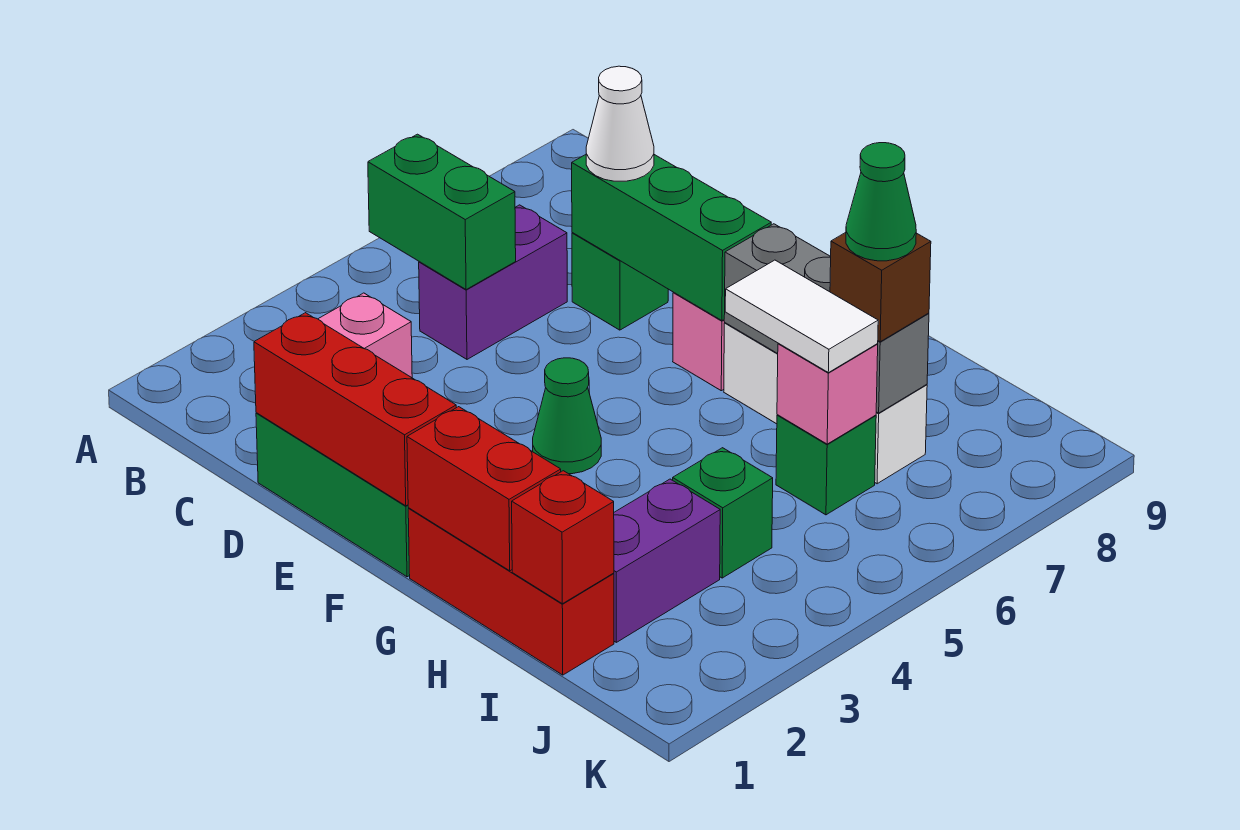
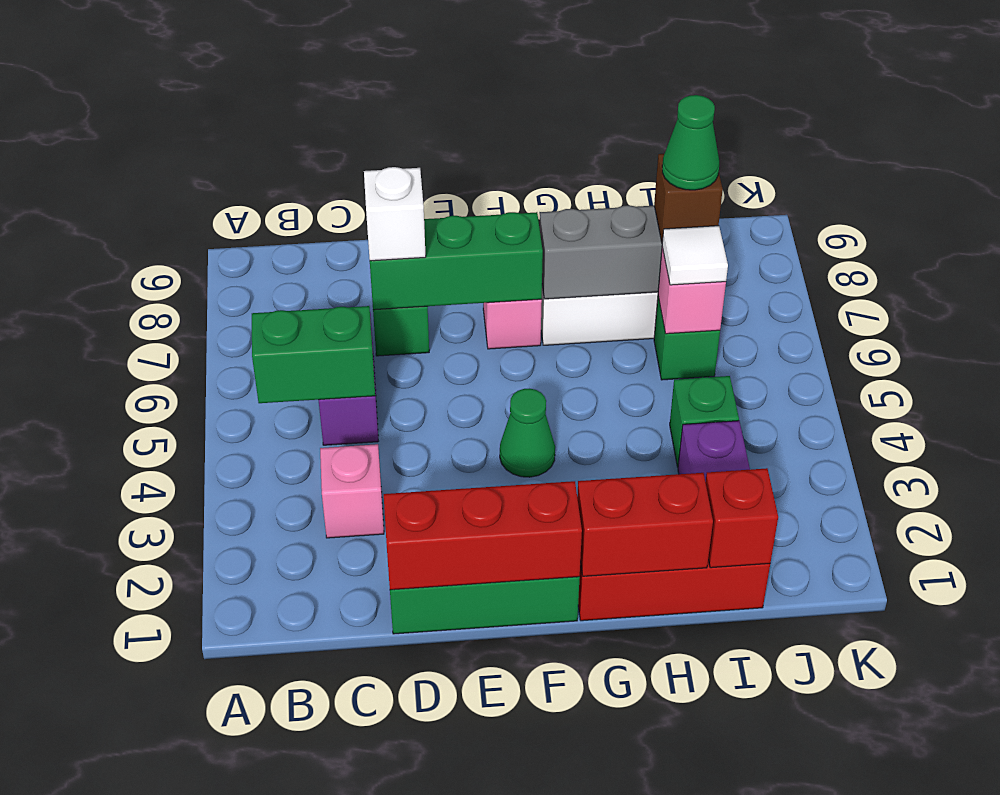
white cone D7 level 3 -> white brick D7 level 3
white tile H6:I6 level 3 -> white tile I6 level 3

